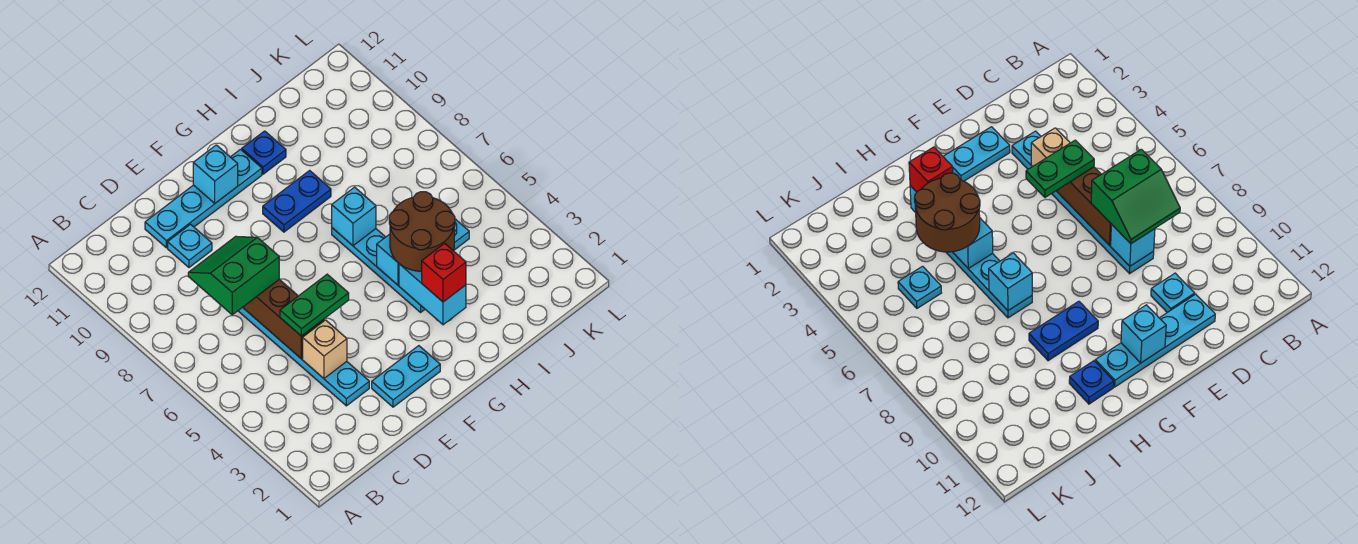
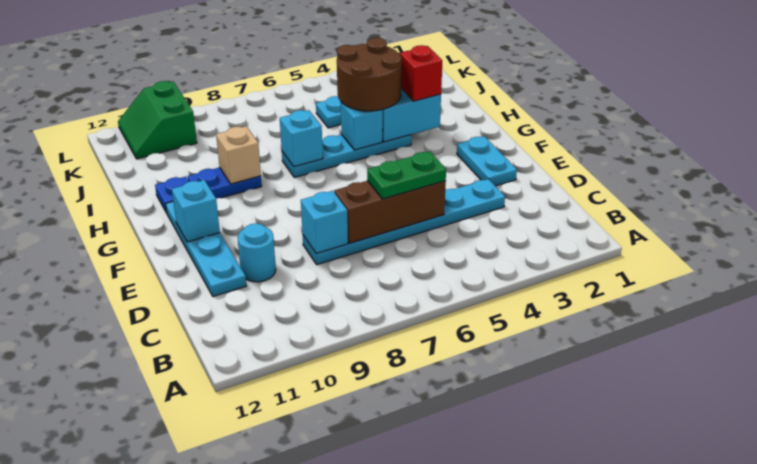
green slope C7:D8 level 3 top 7 -> green slope K10:L11 level 1 top 10
tan brick D4 level 2 -> tan brick H9 level 2
green plate D5:E5 level 3 -> green plate D5:D6 level 3
cyan plate D10 level 1 -> cyan round brick D10 level 1
blue plate G9:H9 level 1 -> blue plate H9:H10 level 1

